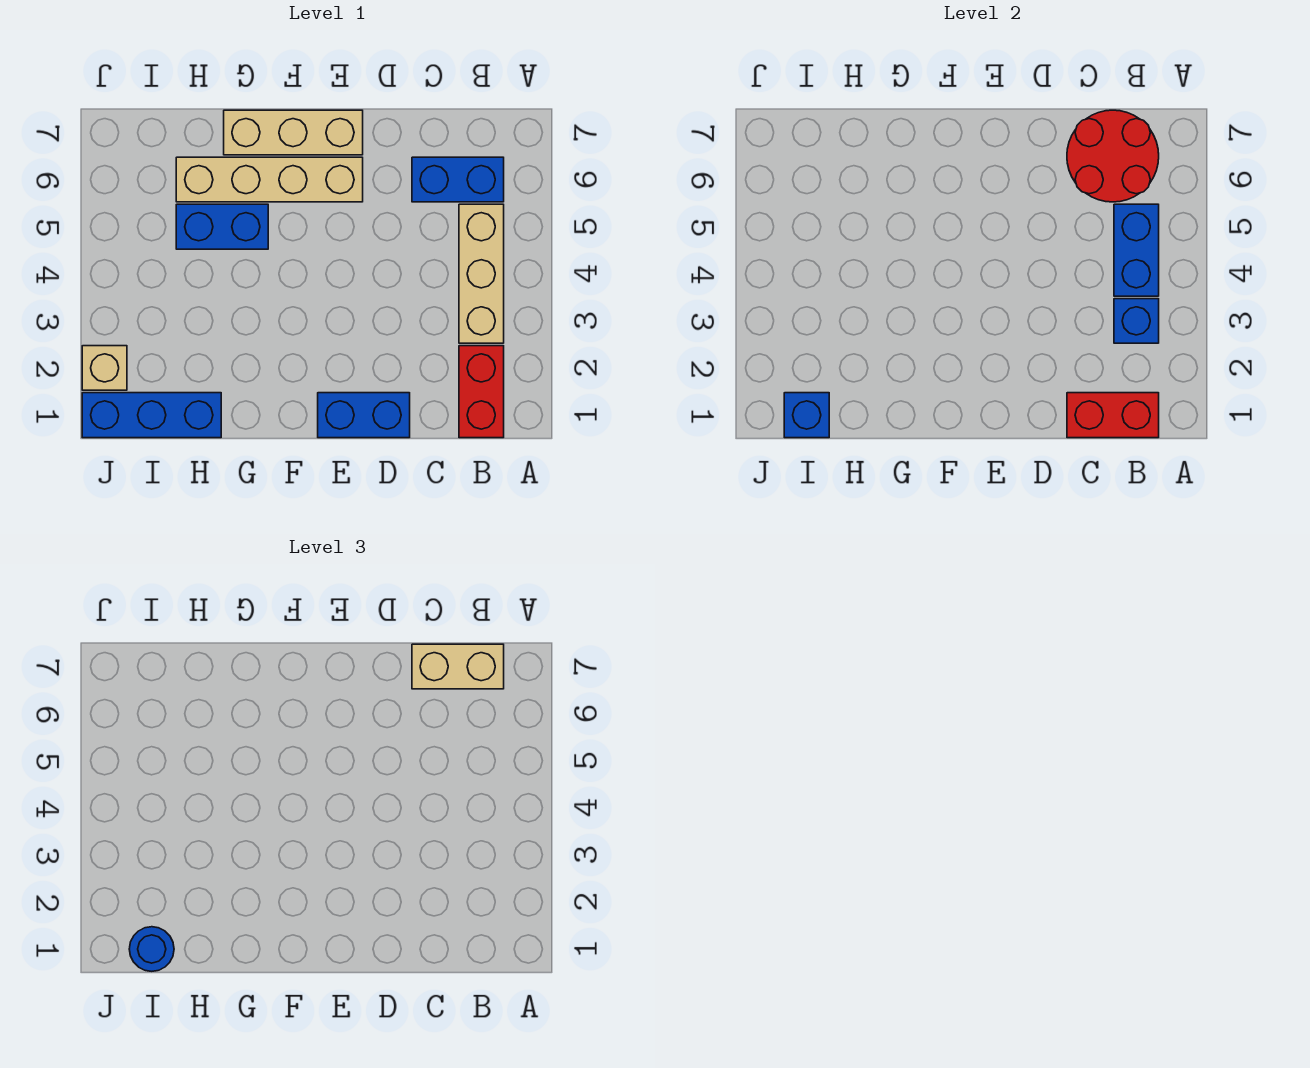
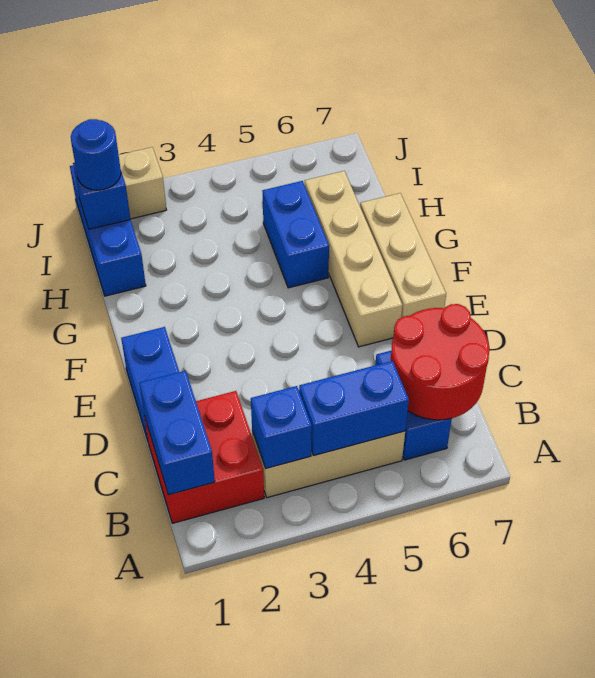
red brick B1:B2 level 1 -> red brick B1:C2 level 1
red brick B1:C1 level 2 -> blue brick B1:C1 level 2
tan brick B7:C7 level 3 -> none

